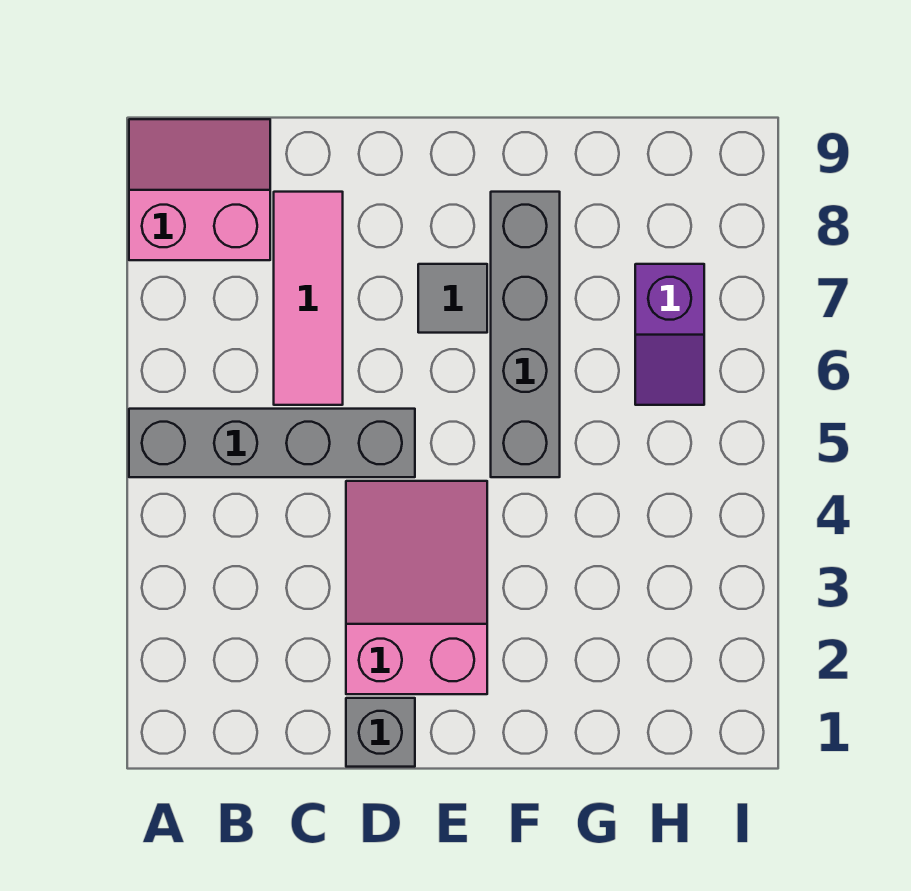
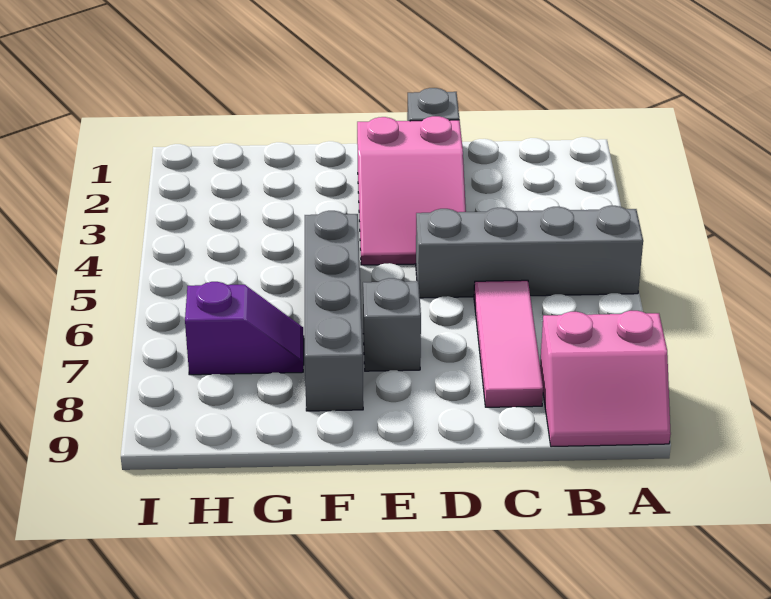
grey tile E7 level 1 -> grey brick E7 level 1
purple slope H6:H7 level 1 top 7 -> purple slope G7:H7 level 1 top H

